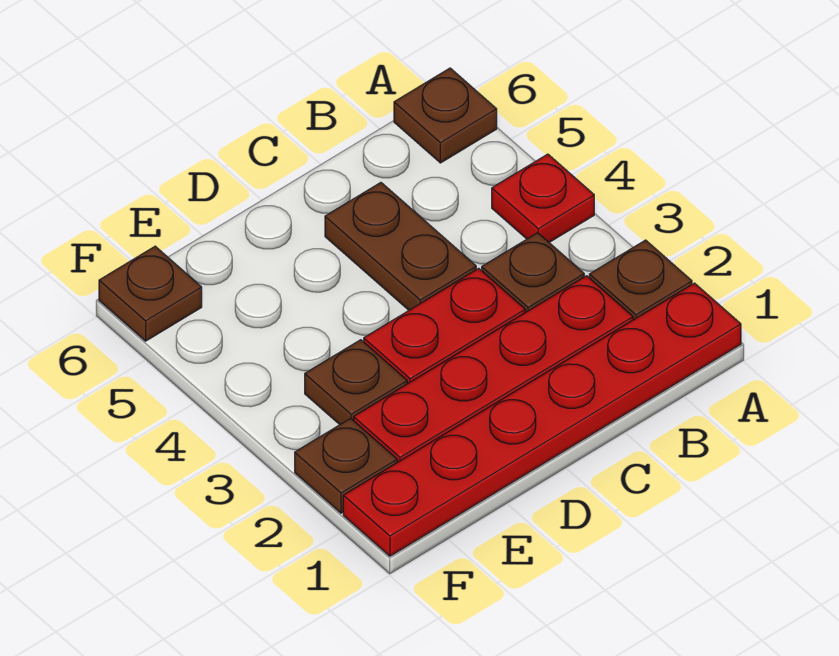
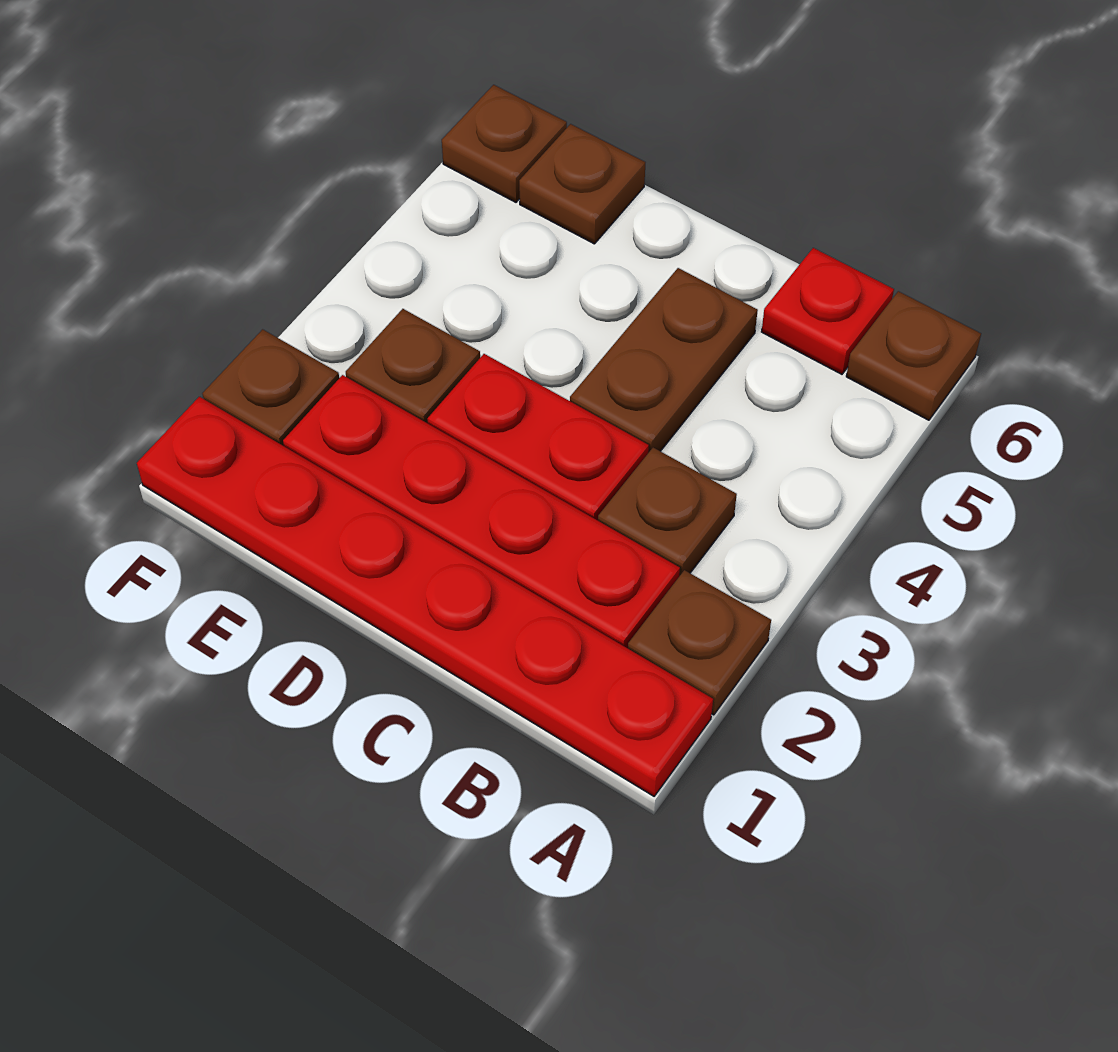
red plate A4 level 1 -> red plate B6 level 1
none -> brown plate E6 level 1

